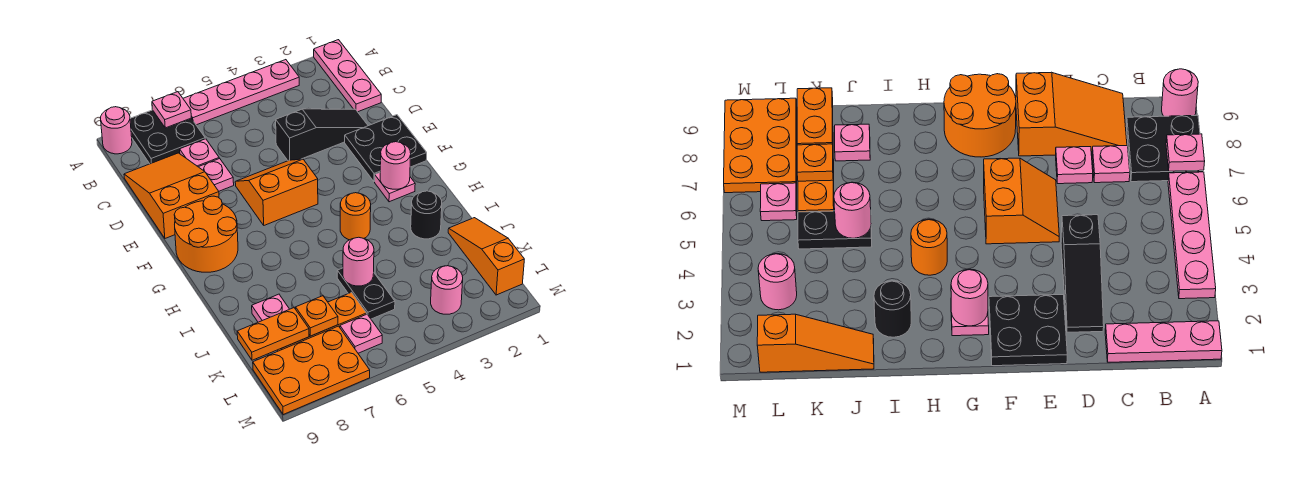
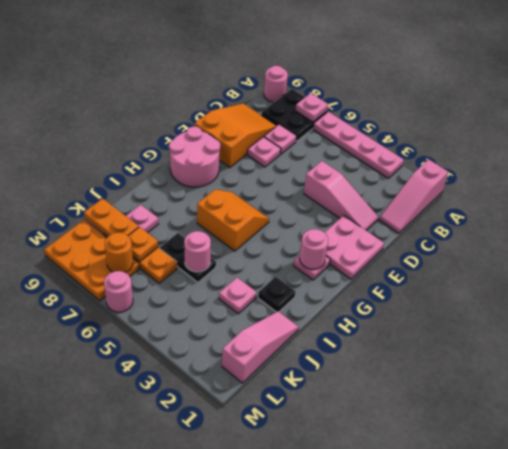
pink plate A1:C1 level 1 -> pink slope A1:C1 level 1 top A
black slope D2:D4 level 1 top 4 -> pink slope D2:D4 level 1 top 4
black plate E1:F2 level 1 -> pink plate E1:F2 level 1
orange slope E5:F6 level 1 top F -> orange slope G5:H6 level 1 top H
orange round brick F8:G9 level 1 -> pink round brick F8:G9 level 1
orange round brick H4 level 1 -> orange round brick L7 level 2
black round brick I2 level 1 -> black plate I2 level 1
orange slope J1:L1 level 1 top L -> pink slope J1:L1 level 1 top L
black plate J5:K5 level 1 -> black plate J5:J6 level 1
pink round brick L3 level 1 -> pink round brick M6 level 1
pink plate L6 level 1 -> pink plate J3 level 1

